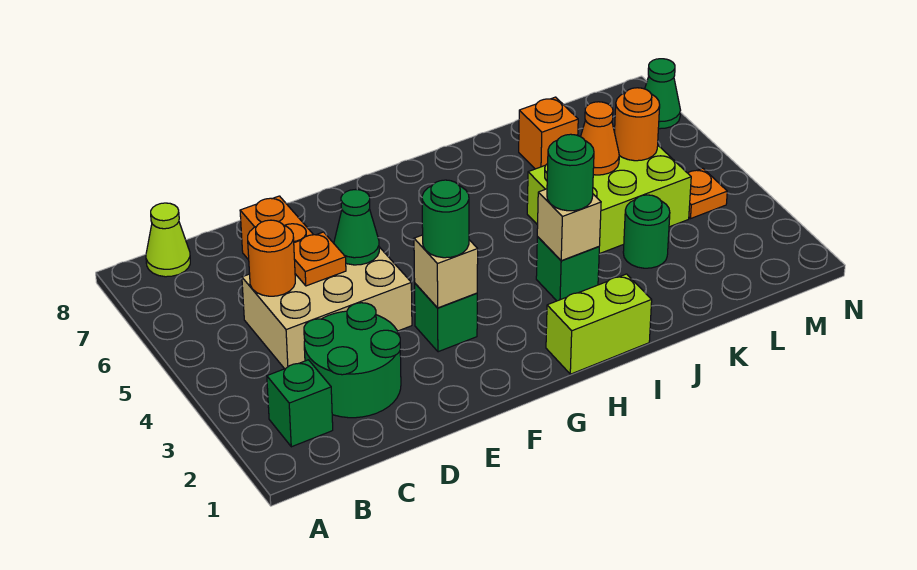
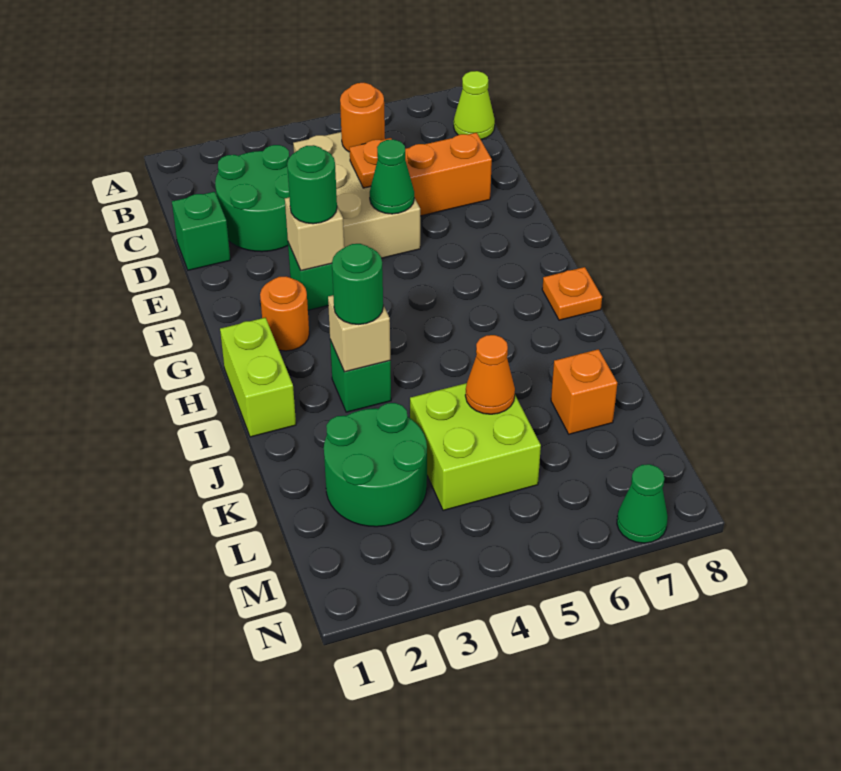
green brick B2 level 1 -> green brick D1 level 1
lime brick J4:L5 level 1 -> lime brick K4:L5 level 1
green round brick K3 level 1 -> green round brick K2:L3 level 1
orange round brick L5 level 2 -> orange round brick G2 level 1
orange plate M4 level 1 -> orange plate H8 level 1

